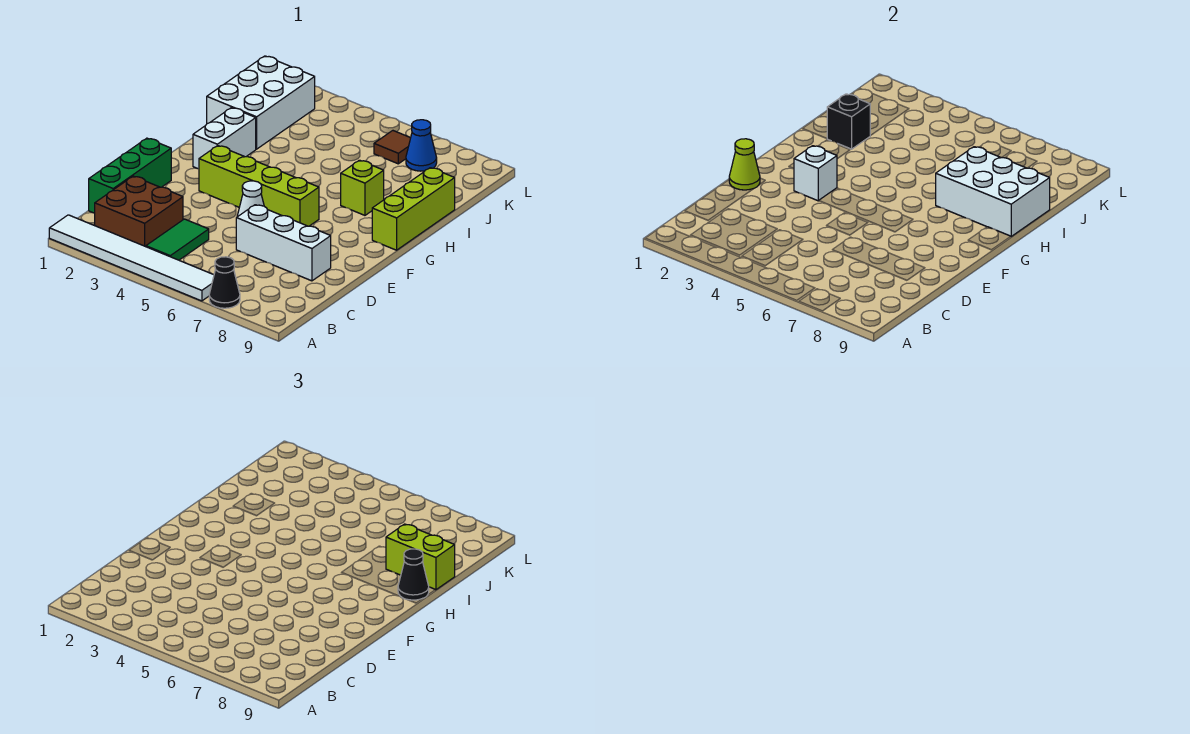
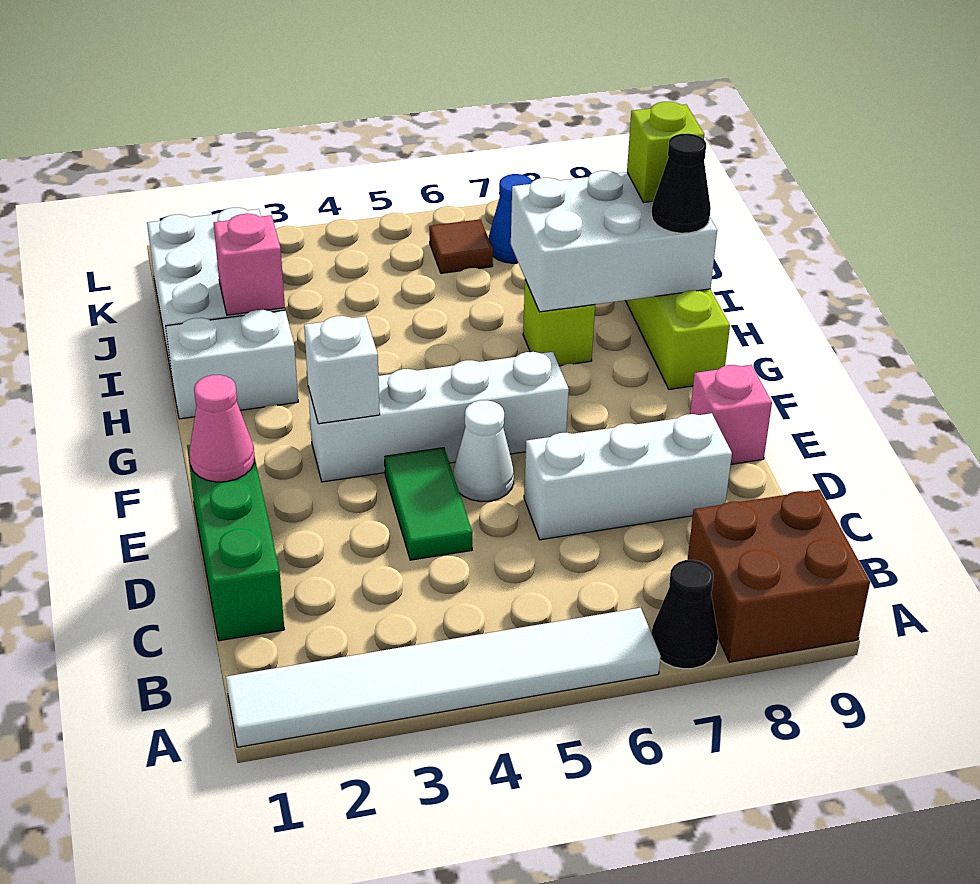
brown brick B2:C3 level 1 -> brown brick A8:B9 level 1
green tile B4:C4 level 1 -> green tile D4:E4 level 1
lime cone E1 level 2 -> pink cone E1 level 2
none -> pink brick E9 level 1
lime brick F3:F6 level 1 -> white brick F3:F6 level 1
white brick G2:H2 level 1 -> white brick H1:H2 level 1
black brick I2 level 2 -> pink brick I2 level 2
lime brick I8:I9 level 3 -> lime brick I9 level 3

